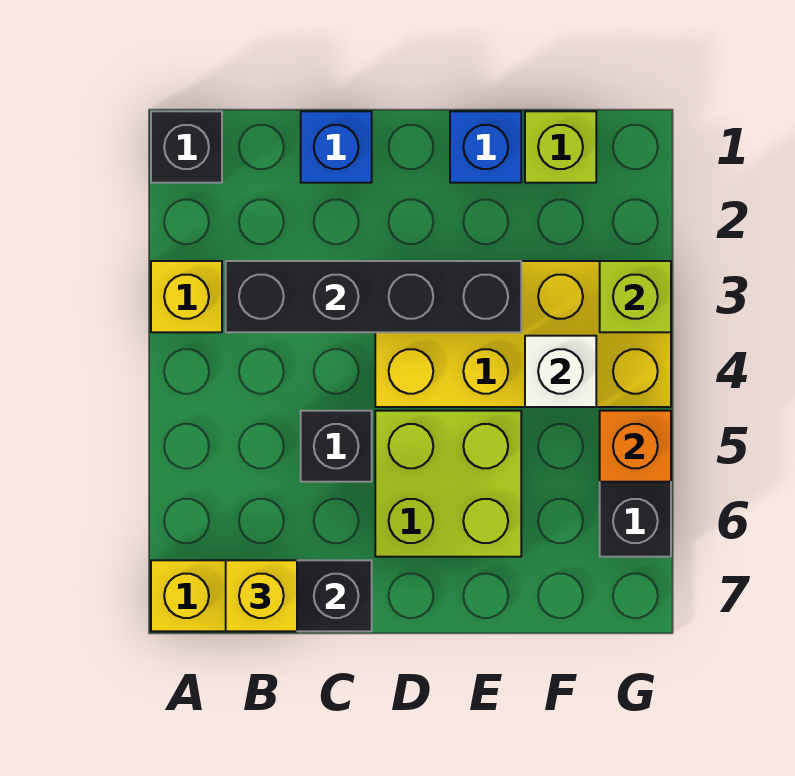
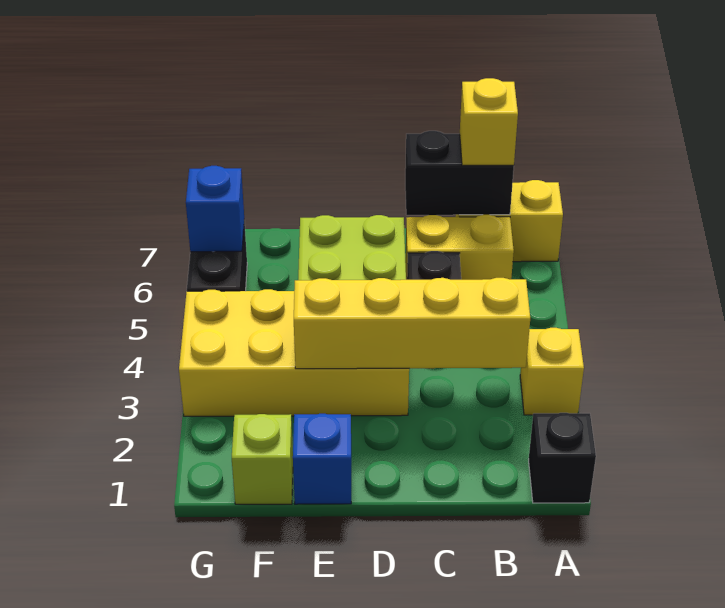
black brick B3:E3 level 2 -> yellow brick B3:E3 level 2
none -> yellow brick B6:C6 level 1
blue brick C1 level 1 -> blue brick G6 level 2
white brick F4 level 2 -> none
lime brick G3 level 2 -> none
orange brick G5 level 2 -> none

